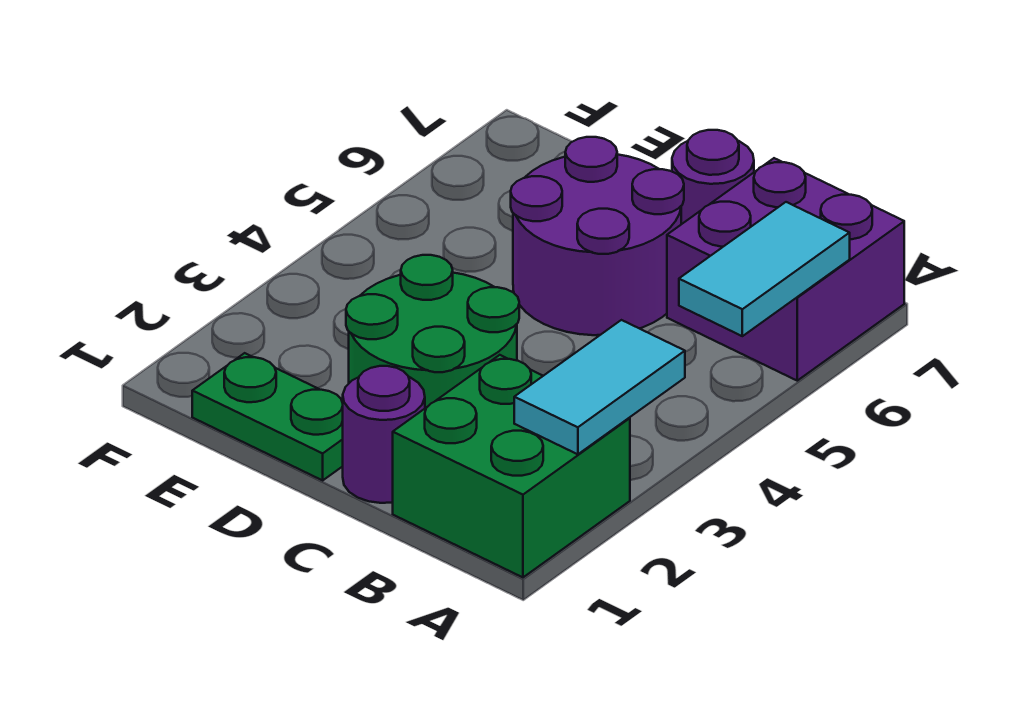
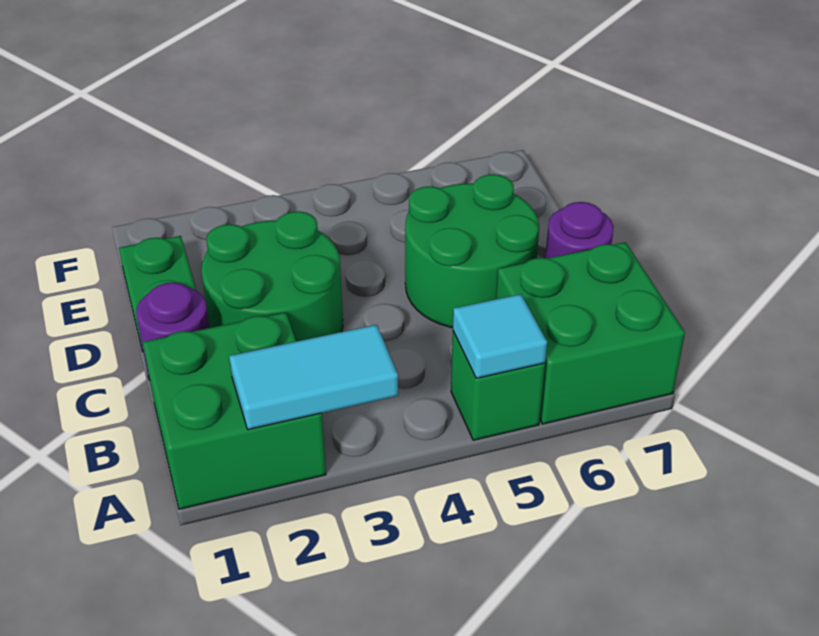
none -> green brick A5 level 1
cyan tile A5:A6 level 2 -> cyan tile A5 level 2
purple brick A6:B7 level 1 -> green brick A6:B7 level 1
purple round brick C5:D6 level 1 -> green round brick C5:D6 level 1

